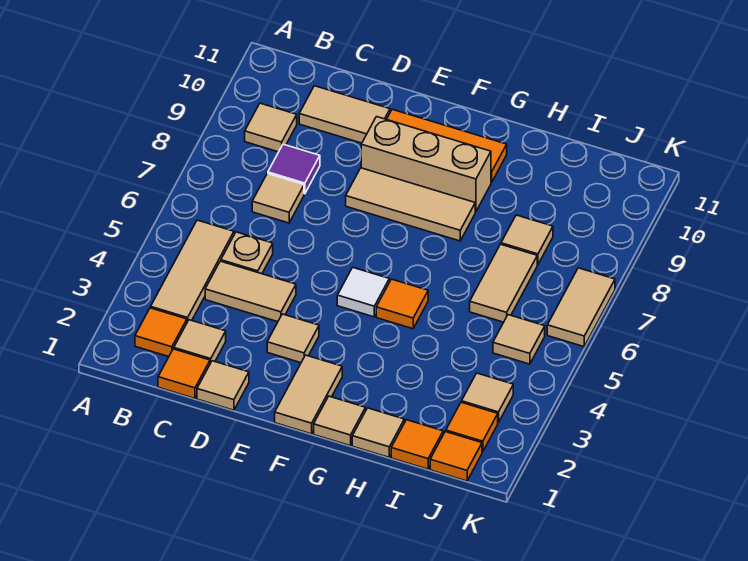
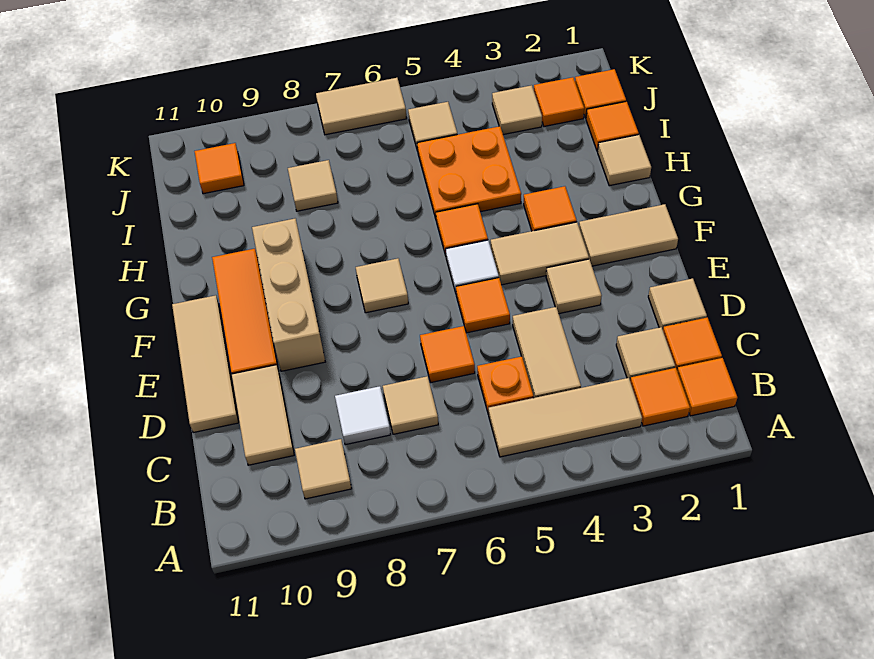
none -> orange tile B1 level 1
tan plate C5 level 1 -> orange plate C5 level 1
purple tile C8 level 1 -> white tile C8 level 1
none -> orange tile D6 level 1
none -> orange tile E5 level 1
tan tile E8:G8 level 1 -> tan tile D11:F11 level 1
tan tile G1 level 1 -> tan tile F7 level 1
none -> orange tile G3 level 1
none -> orange plate H4:I5 level 1
tan tile I6:I7 level 1 -> tan tile F3:F4 level 1
none -> orange tile J10 level 1

